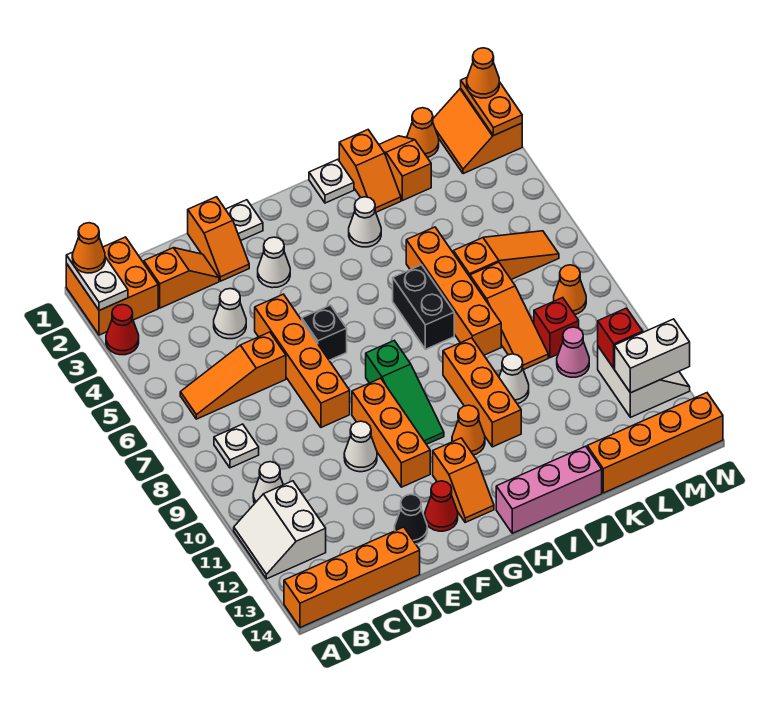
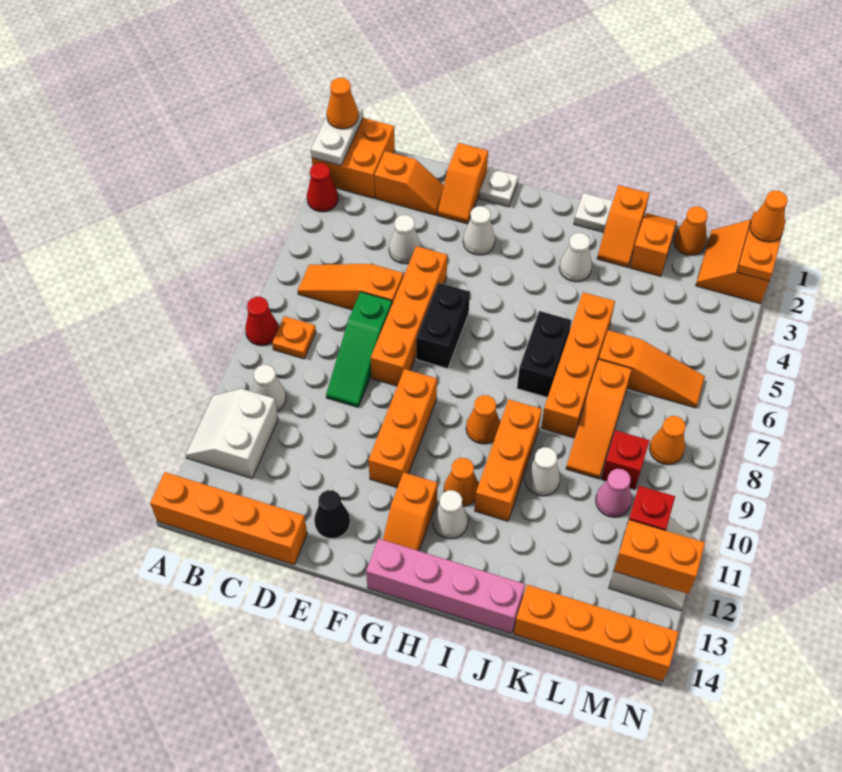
white plate B8 level 1 -> orange plate B8 level 1
white cone E10 level 1 -> white cone H12 level 1
black brick F6 level 1 -> black brick F6:F7 level 1
red cone F13 level 1 -> red cone A8 level 1
green slope G8:G10 level 1 top 8 -> green slope D7:D9 level 1 top 7
none -> orange cone H9 level 1
pink brick H14:J14 level 1 -> pink brick G14:J14 level 1
white brick M12:N12 level 2 -> orange brick M12:N12 level 2

